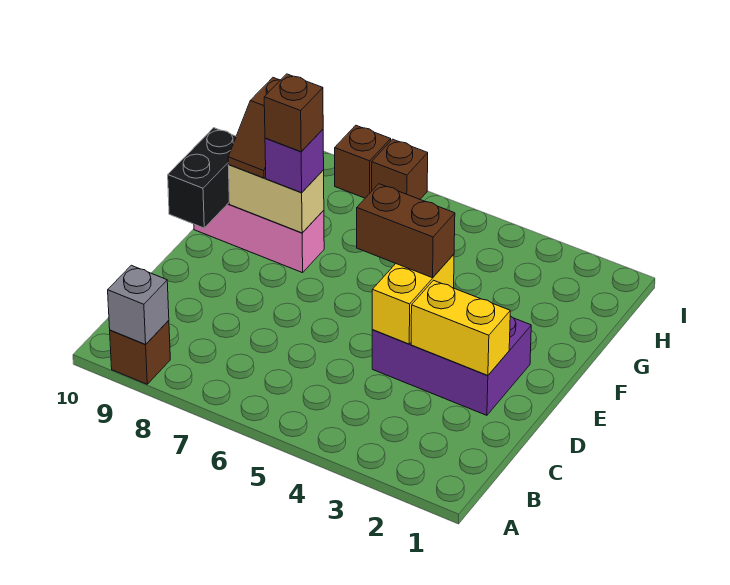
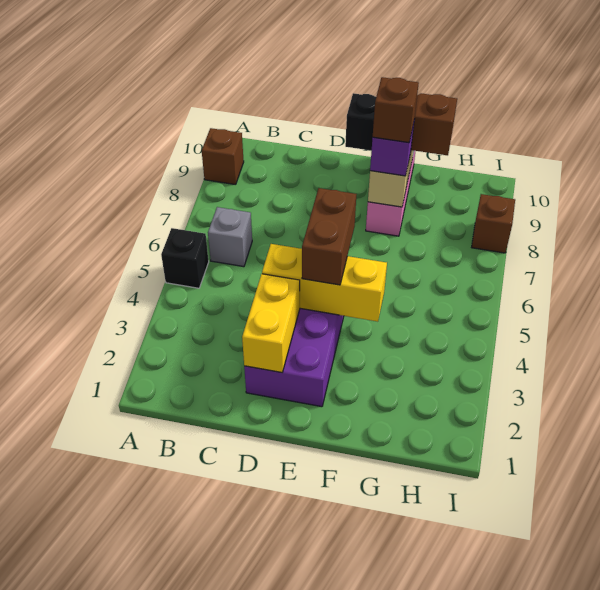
none -> black brick A5 level 1
grey brick A9 level 2 -> grey brick B6 level 1
yellow brick D4:E4 level 2 -> yellow brick D4:F4 level 2
brown brick I7 level 1 -> none

